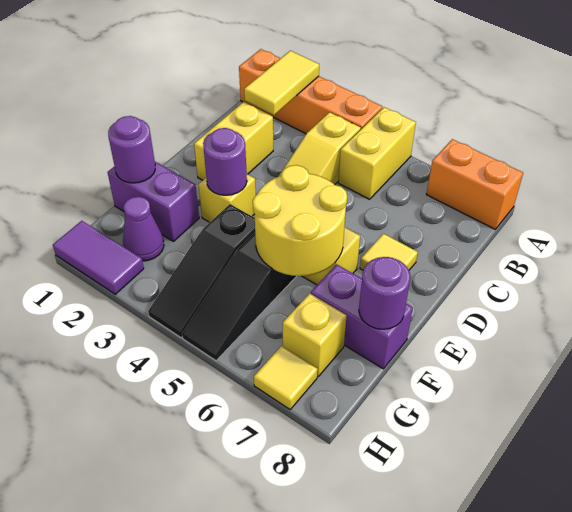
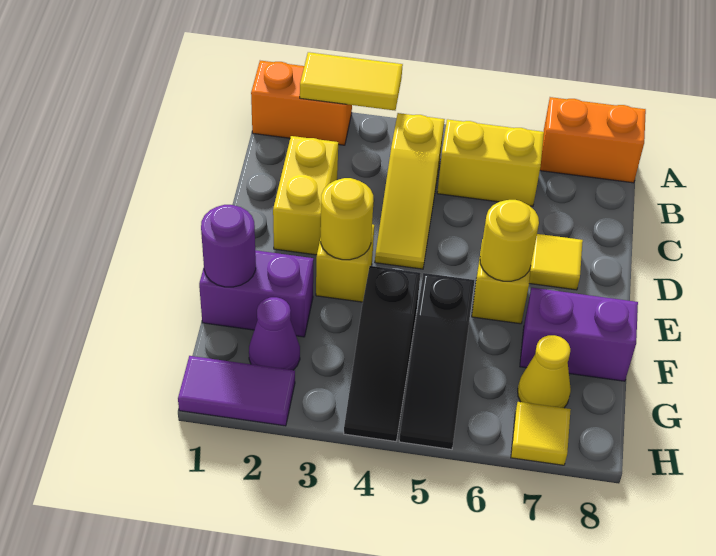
orange brick A1:A4 level 1 -> orange brick A1:A2 level 1
yellow tile A2:B2 level 2 -> yellow tile A2:A3 level 2
yellow brick A5:B5 level 1 -> yellow brick B5:B6 level 1
purple round brick E3 level 2 -> yellow round brick E3 level 2
yellow round brick E5:F6 level 2 -> yellow round brick E6 level 2
purple round brick F8 level 2 -> none
yellow brick G7 level 1 -> yellow cone G7 level 1

